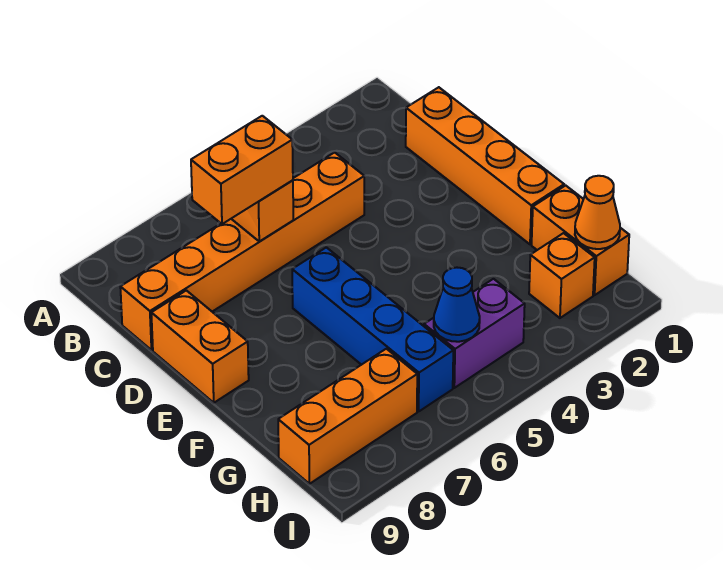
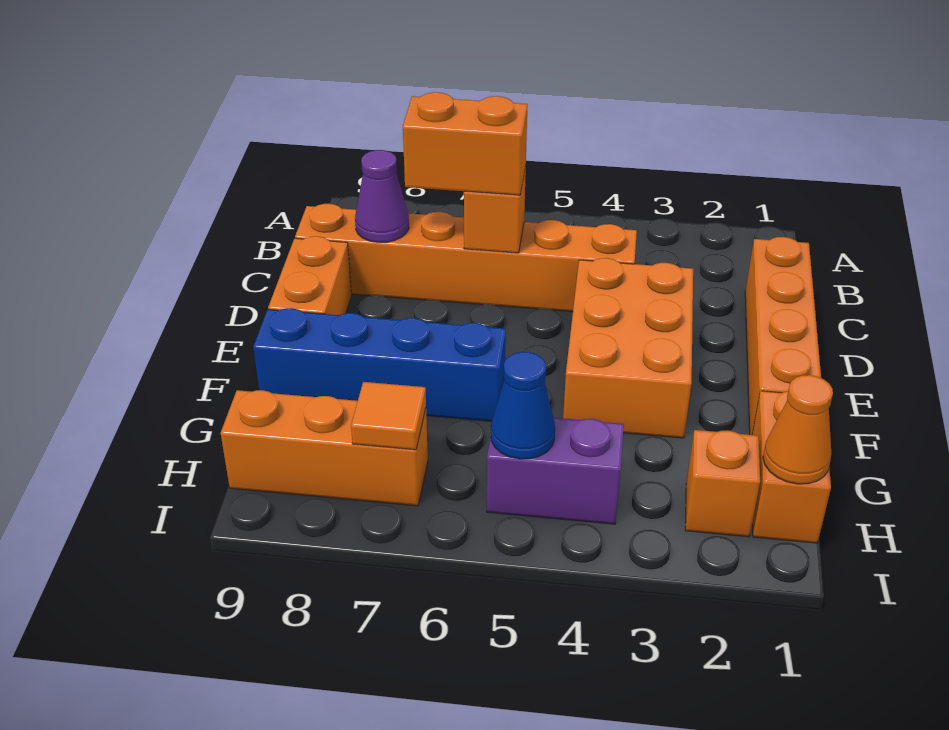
none -> purple cone C8 level 2
none -> orange brick D3:F4 level 1
blue brick E6:H6 level 1 -> blue brick F6:F9 level 1
none -> orange tile H7 level 2

